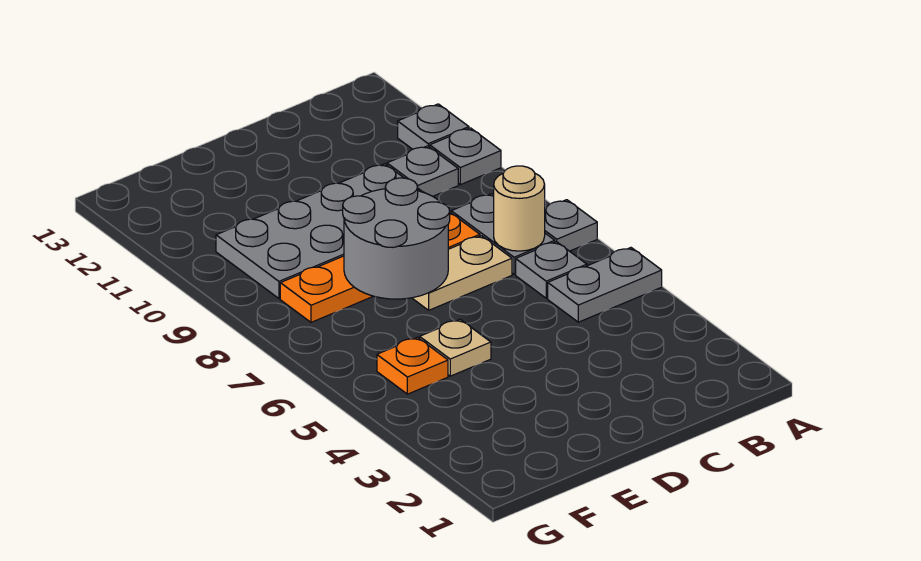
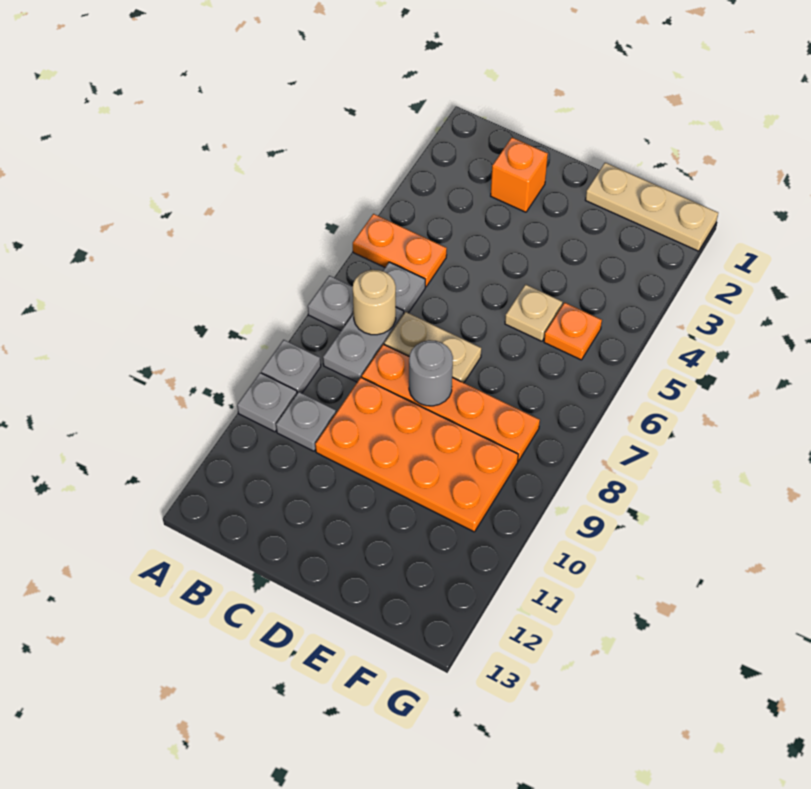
grey plate A5:B5 level 1 -> orange plate A5:B5 level 1
grey plate A11 level 1 -> grey plate A9 level 1
none -> orange brick C2 level 1
grey plate C9:F10 level 1 -> orange plate C9:F10 level 1
grey round brick D7:E8 level 2 -> grey round brick D8 level 2
none -> tan plate E1:G1 level 1

